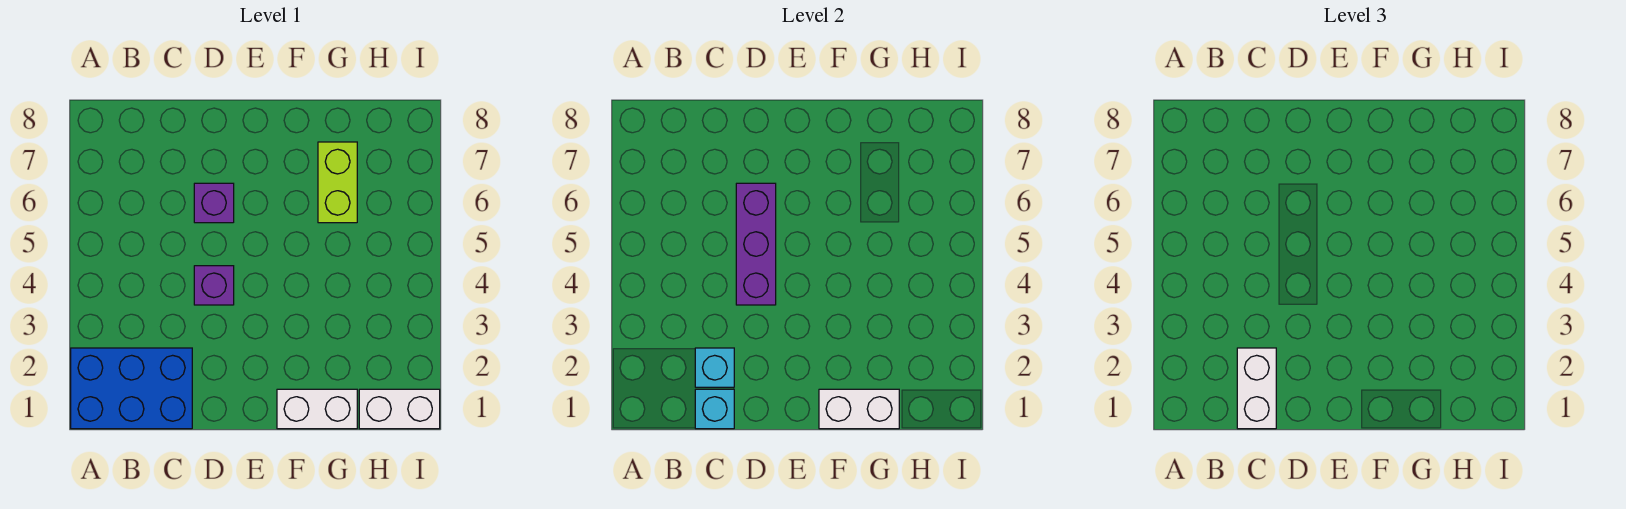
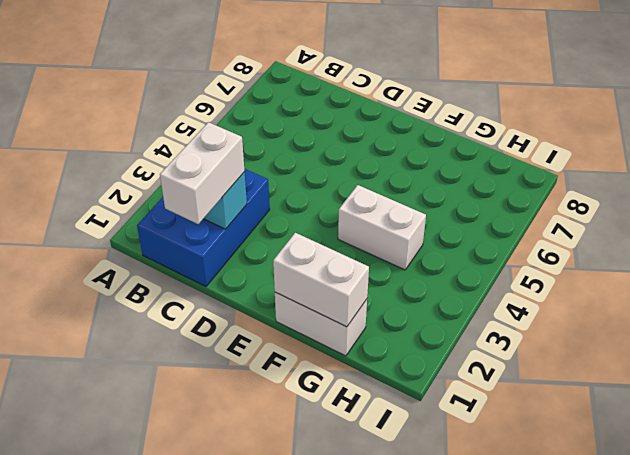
blue brick A1:C2 level 1 -> blue brick B1:C3 level 1
cyan brick C1 level 2 -> none
purple brick D4 level 1 -> none
purple brick D4:D6 level 2 -> none
purple brick D6 level 1 -> none
lime brick G6:G7 level 1 -> none
white brick H1:I1 level 1 -> white brick F4:G4 level 1

